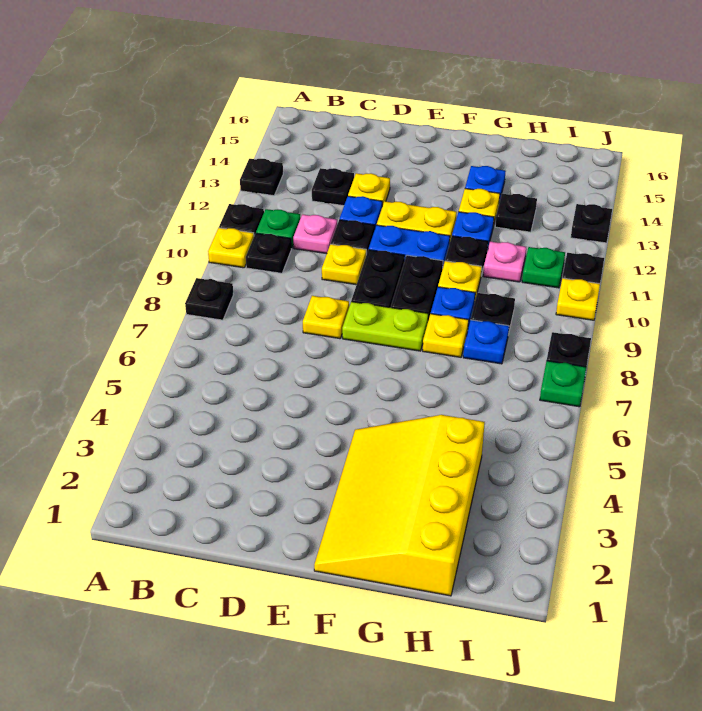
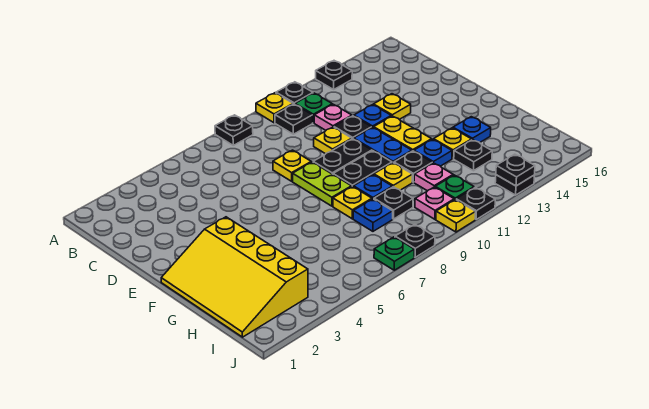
black plate C13 level 1 -> black plate J13 level 2
yellow slope F1:H4 level 1 top H -> yellow slope F1:I3 level 1 top 3
none -> pink plate I10 level 1

